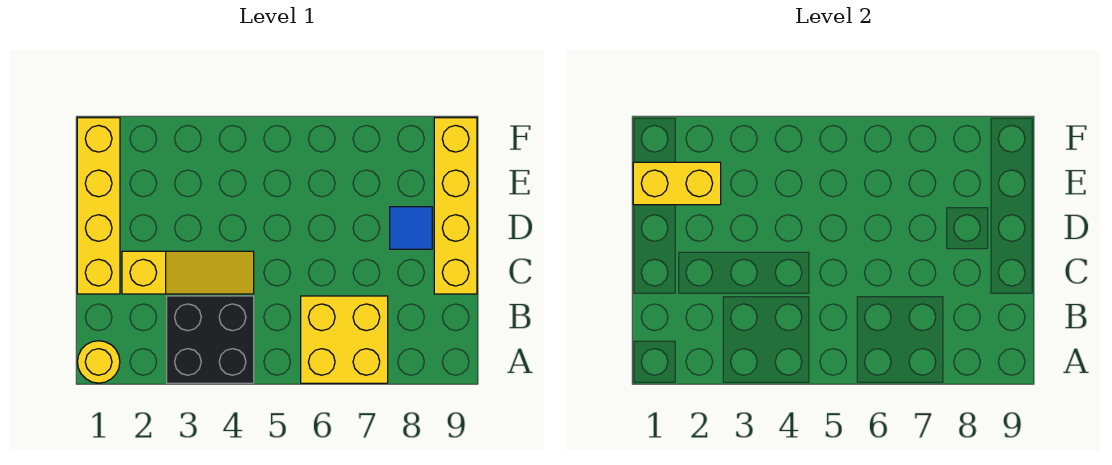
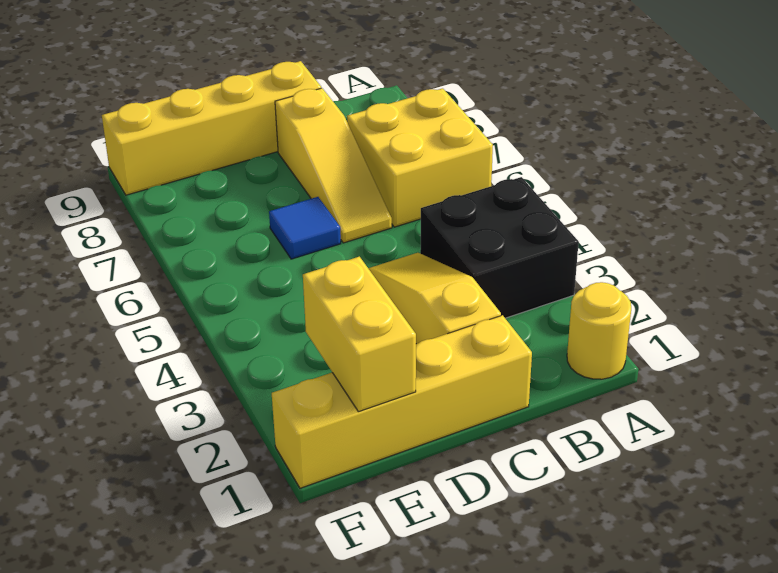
none -> yellow slope C6:C8 level 1 top 8
blue tile D8 level 1 -> blue tile D6 level 1

